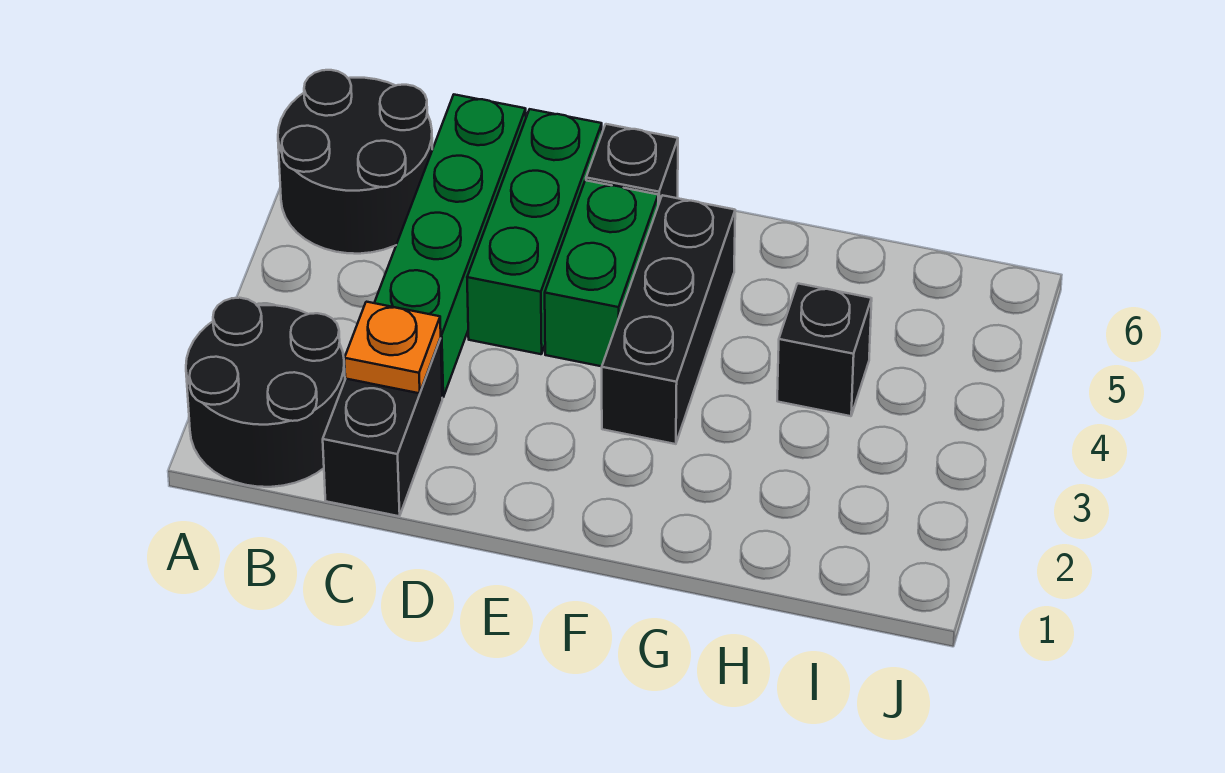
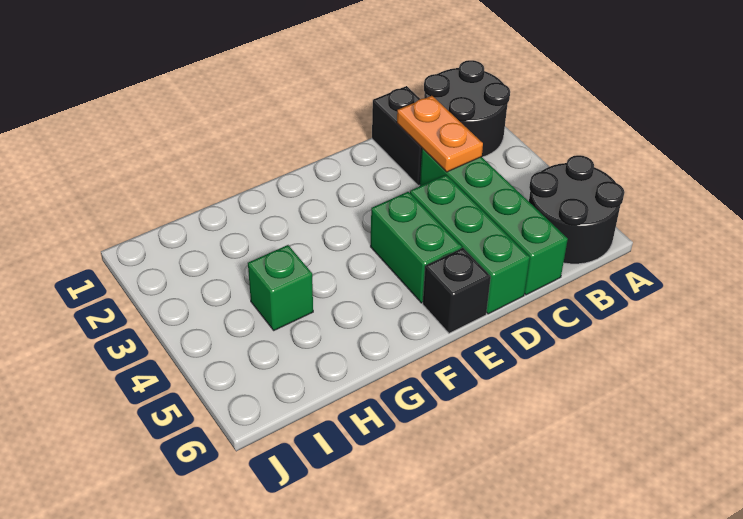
orange plate C2 level 2 -> orange plate C2:C3 level 2
black brick F3:F5 level 1 -> none
black brick H4 level 1 -> green brick H4 level 1

